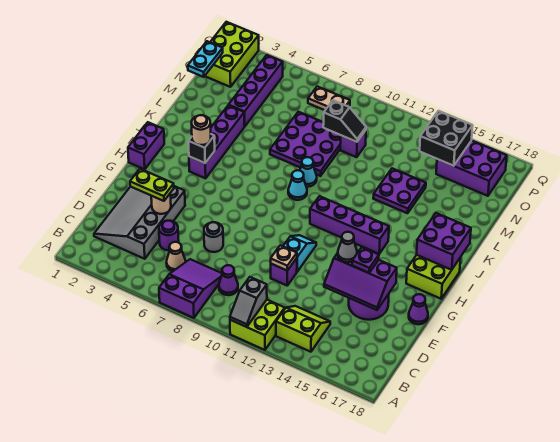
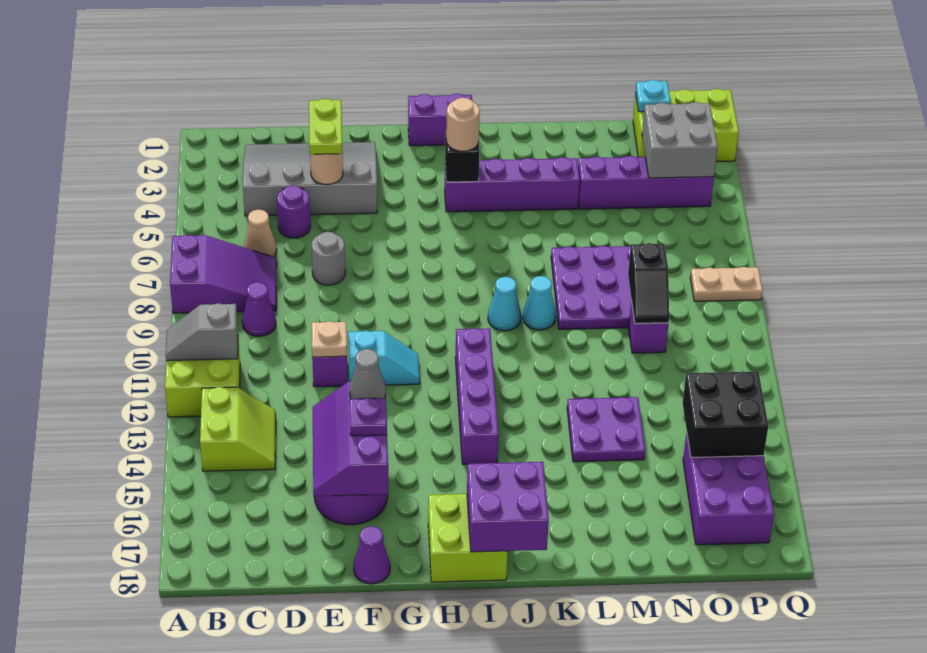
cyan plate N1:O1 level 2 -> cyan plate O1 level 2
none -> grey brick O3:P4 level 2
tan plate P7:P8 level 1 -> tan plate P8:Q8 level 1

